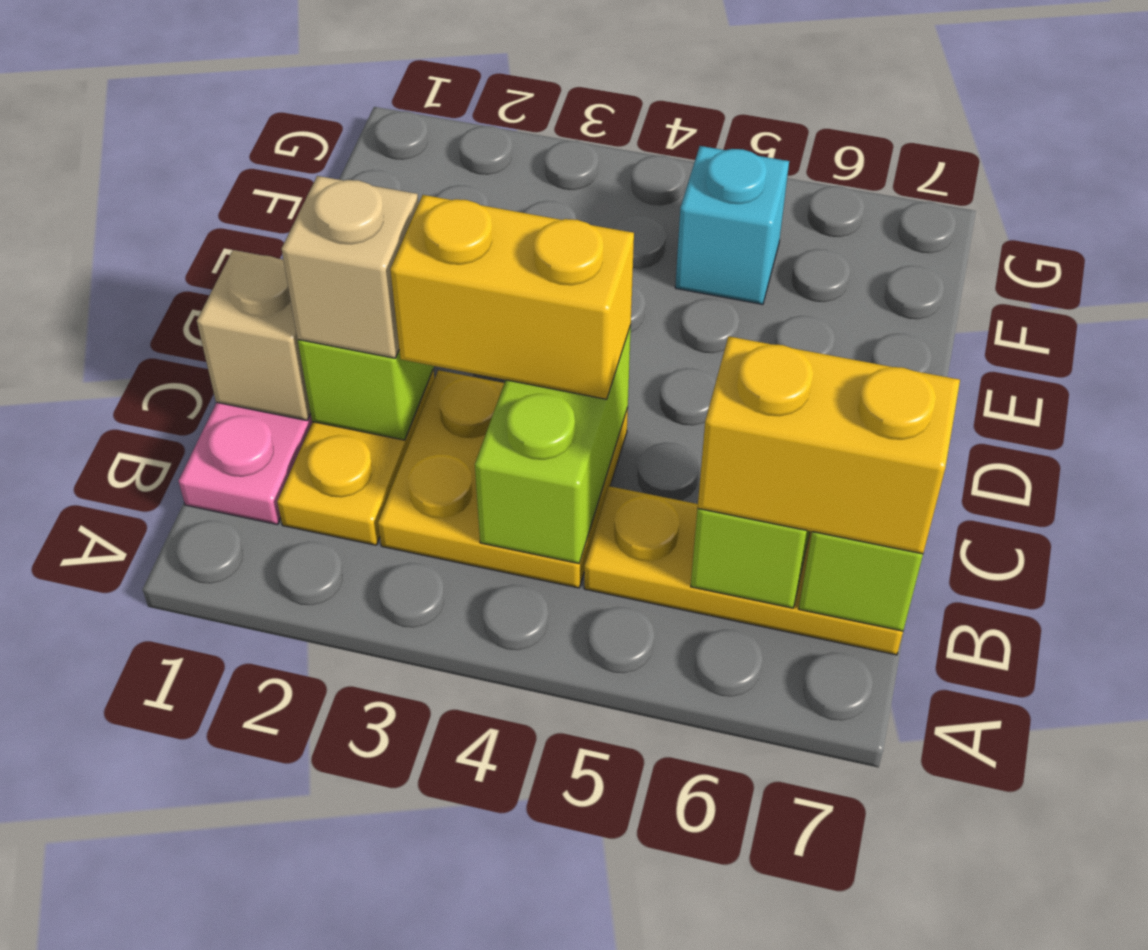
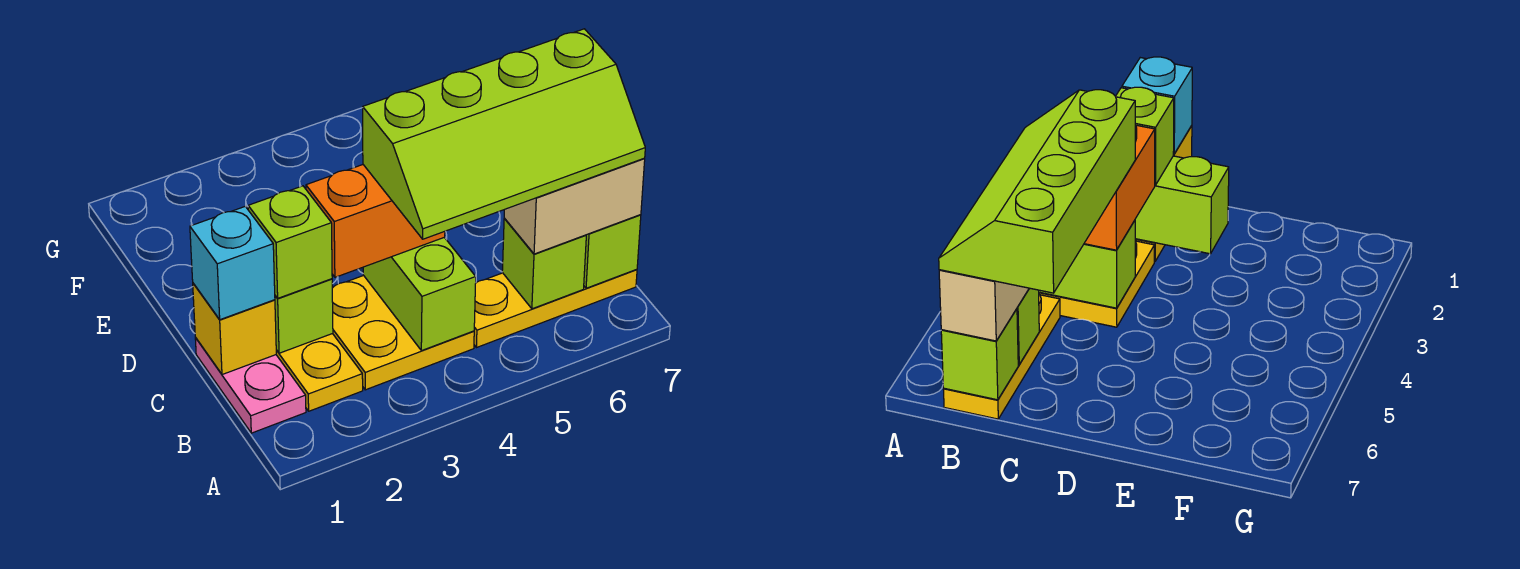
none -> lime slope B4:C7 level 4 top C
yellow brick B6:B7 level 3 -> tan brick B6:B7 level 3
tan brick C1 level 2 -> yellow brick C1 level 2
tan brick C2 level 3 -> lime brick C2 level 3
yellow brick C3:C4 level 3 -> orange brick C3:C4 level 3
cyan brick F5 level 1 -> cyan brick C1 level 3

